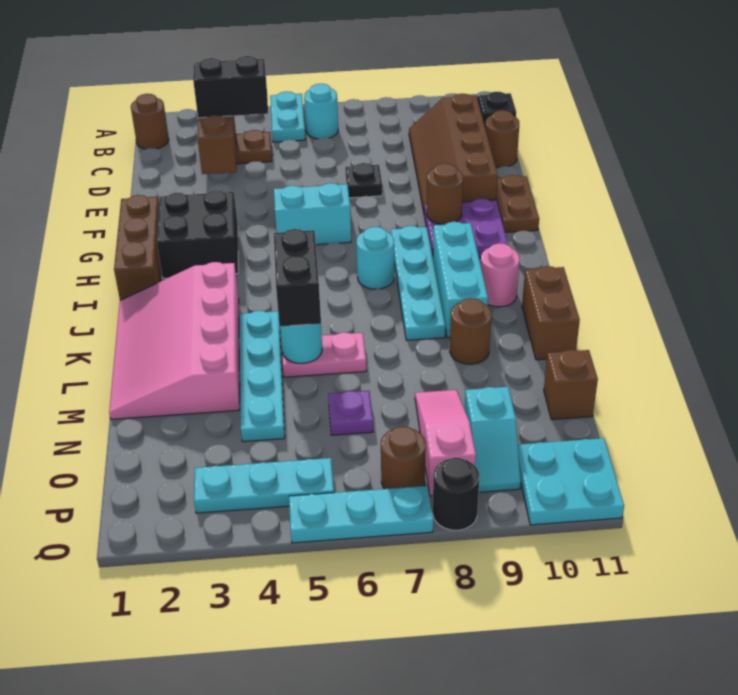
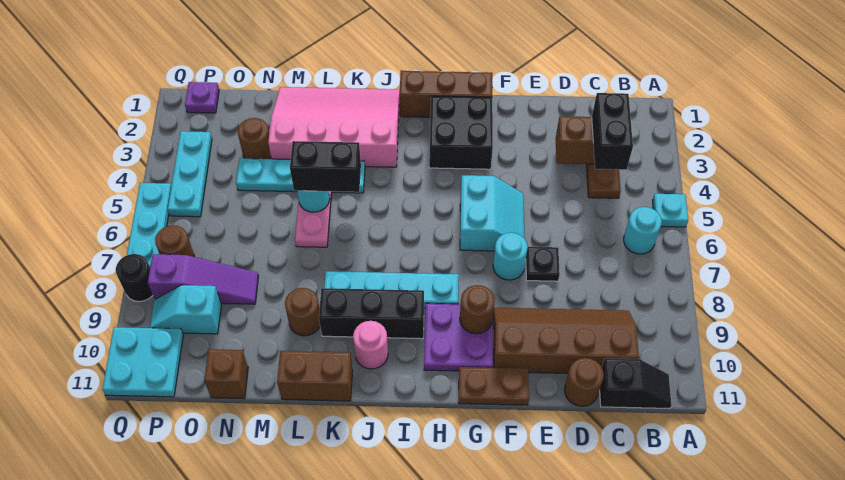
cyan plate A5:B5 level 1 -> cyan plate A5 level 1
brown round brick B1 level 1 -> brown round brick N3 level 1
cyan round brick I7 level 1 -> cyan round brick F7 level 1
cyan brick I9:K9 level 1 -> black brick I9:K9 level 1
purple plate N6 level 1 -> purple plate P1 level 1
pink slope N8:P8 level 1 top P -> purple slope N8:P8 level 1 top P

